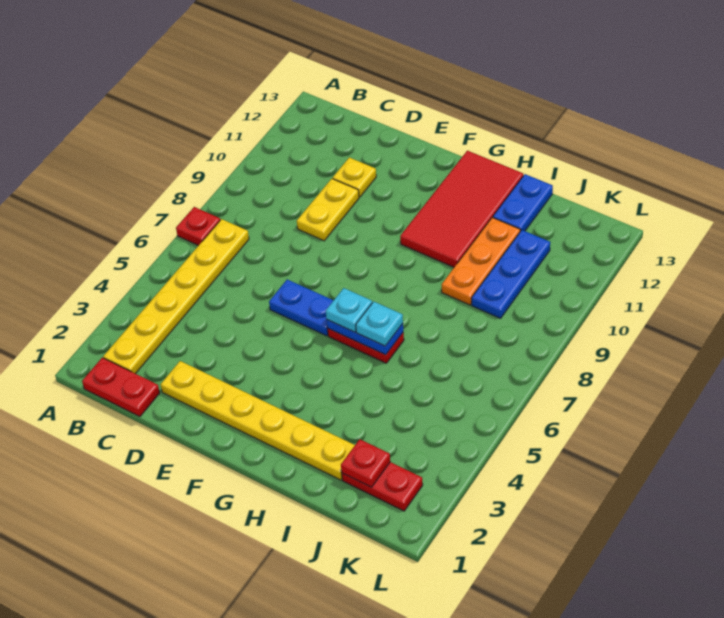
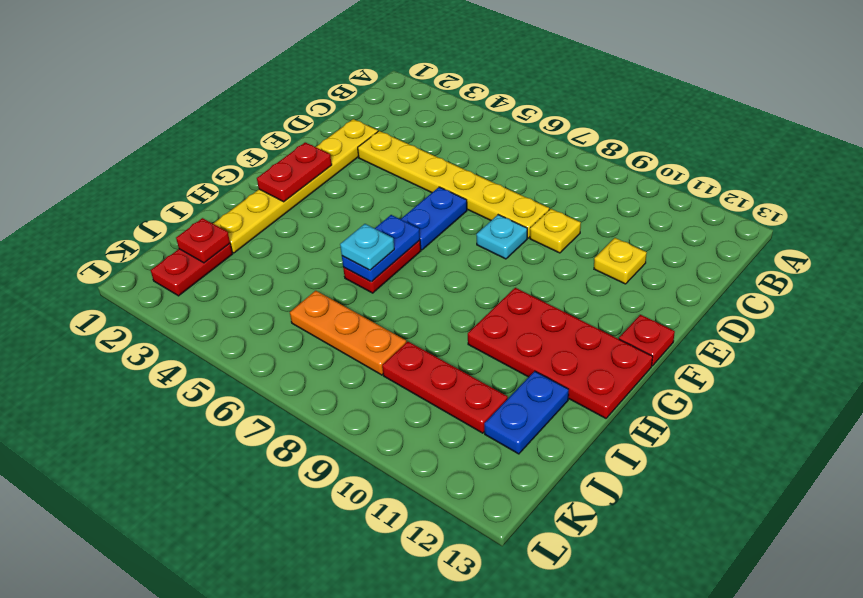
red plate A7 level 1 -> red plate F13 level 1
red plate B1:C1 level 1 -> red plate F2:G2 level 2
yellow plate B2:B7 level 1 -> yellow plate D3:D8 level 1
yellow plate D9:D10 level 1 -> yellow plate D9 level 1
cyan plate G6 level 3 -> cyan plate E8 level 1
red tile G10:H13 level 1 -> red plate G10:H13 level 1
orange plate I9:I11 level 1 -> orange plate J6:J8 level 1
blue plate I12:I13 level 1 -> blue plate I12:J12 level 1
blue plate J9:J11 level 1 -> red plate J9:J11 level 1

